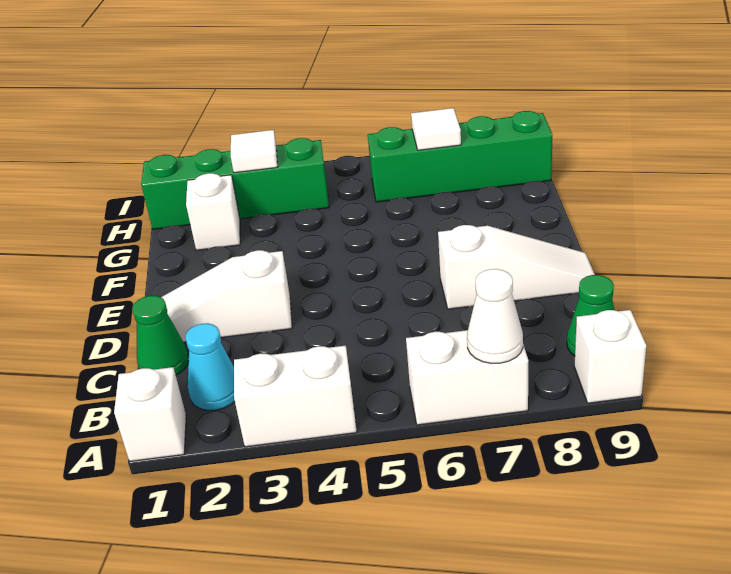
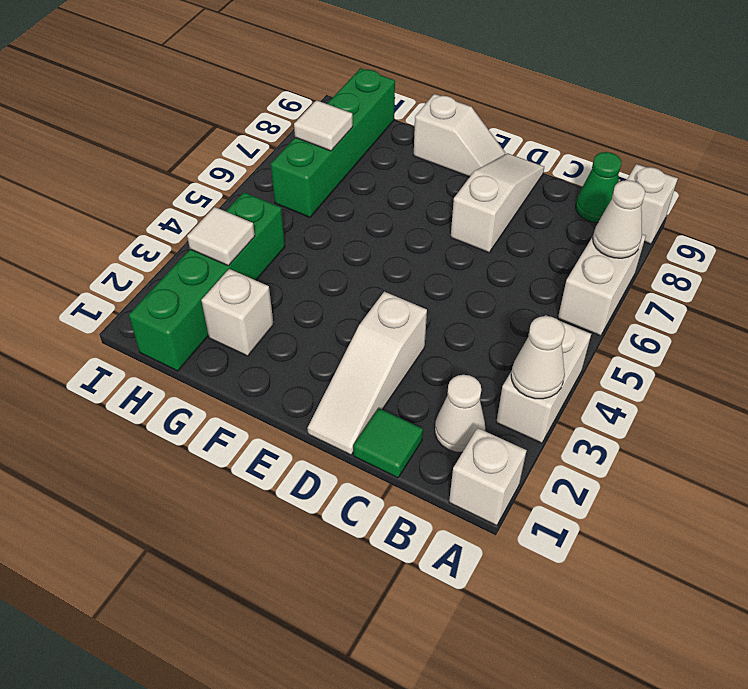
none -> white cone A3 level 2
cyan cone B2 level 1 -> white cone B2 level 1
green cone C1 level 1 -> green tile C1 level 1
none -> white slope E9:F9 level 1 top F

